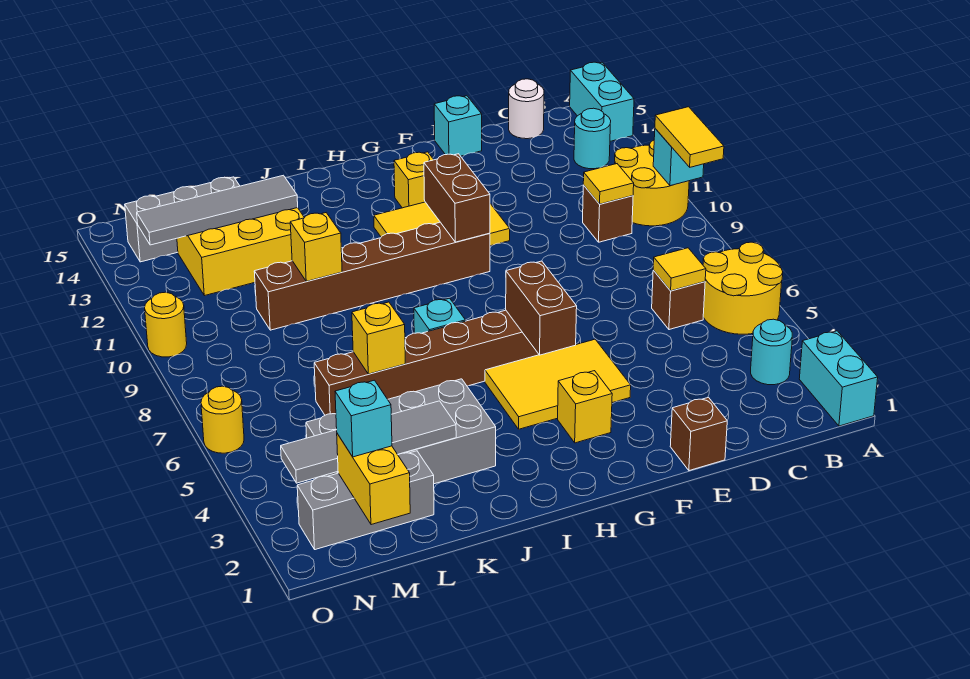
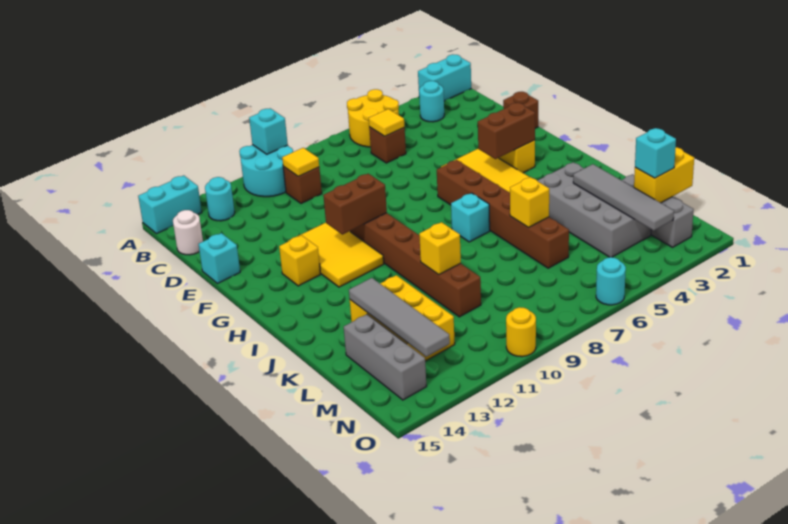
yellow tile A9:A10 level 3 -> none
yellow round brick A10:B11 level 1 -> cyan round brick A10:B11 level 1
brown brick G5:G6 level 2 -> brown brick G3:G4 level 2
yellow round brick O6 level 1 -> cyan round brick O6 level 1

